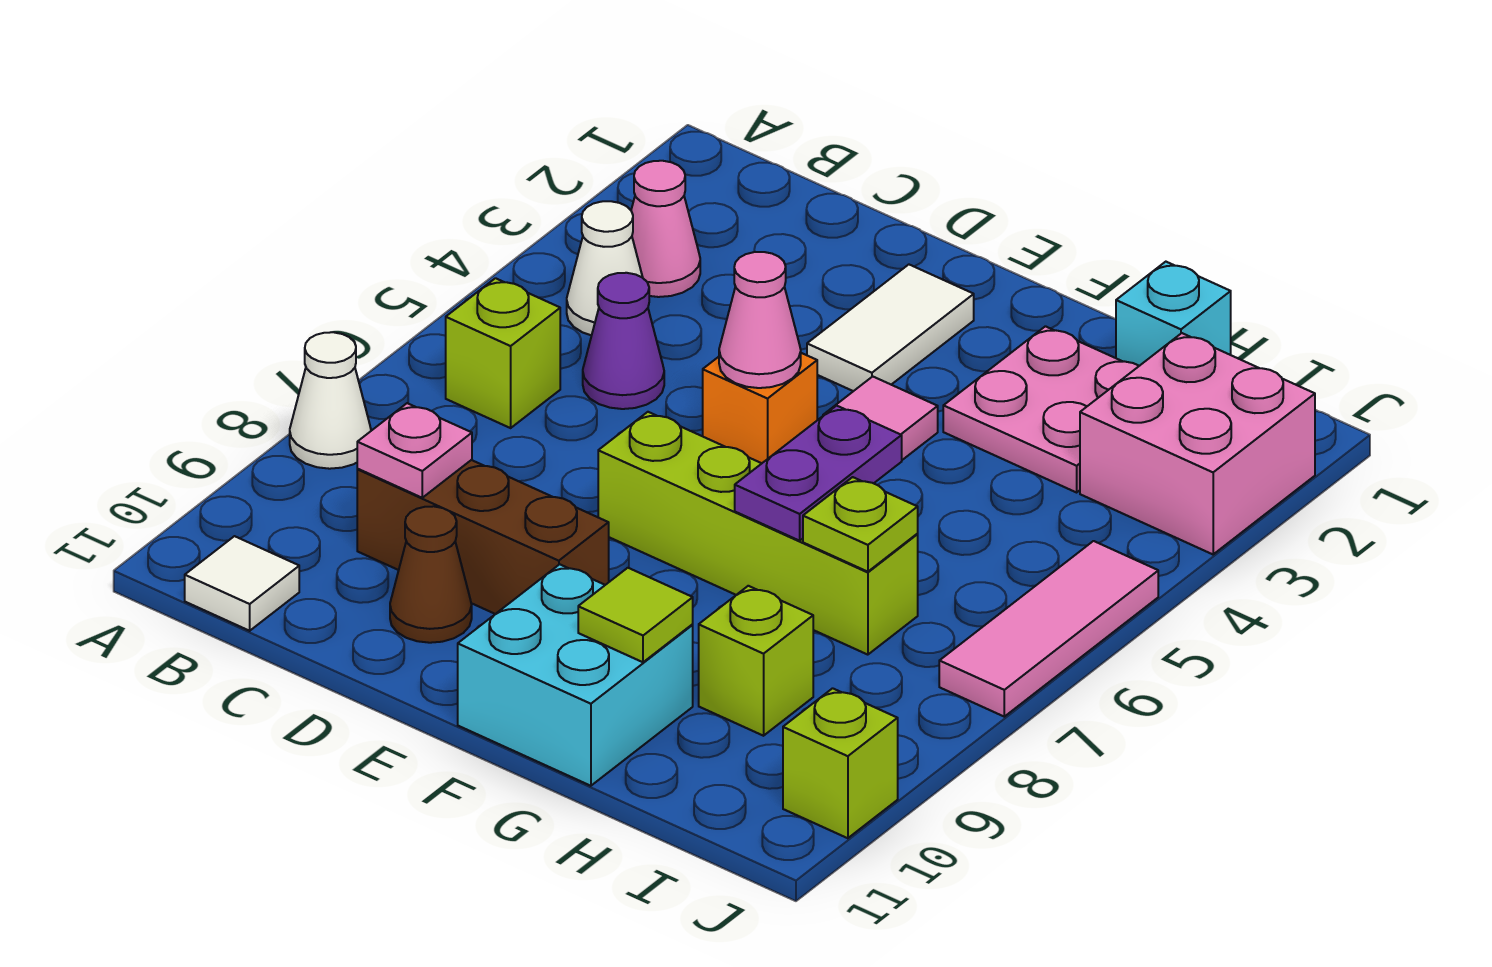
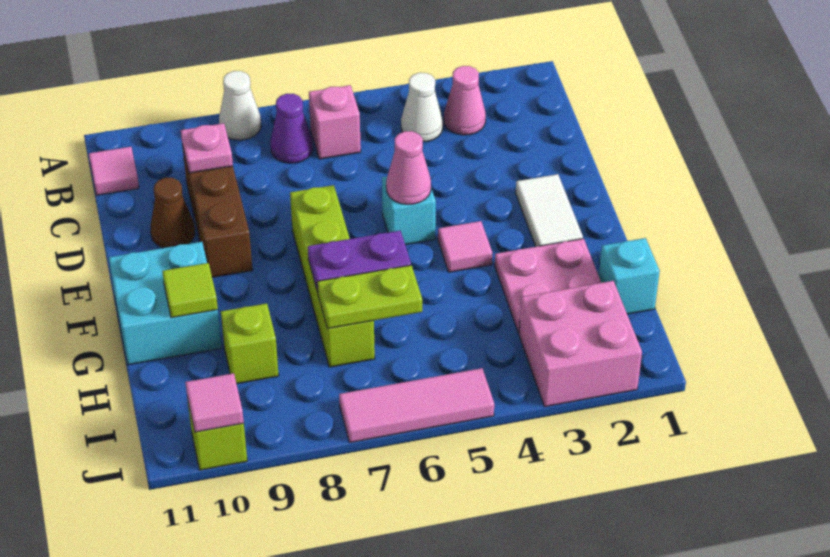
lime brick B6 level 1 -> pink brick B6 level 1
white tile B11 level 1 -> pink tile B11 level 1
purple cone C5 level 1 -> purple cone B7 level 1
white tile E2:E3 level 1 -> white tile E2:F2 level 1
orange brick E5 level 1 -> cyan brick E5 level 1
lime plate H7 level 2 -> lime plate H6:H7 level 2
none -> pink tile J10 level 2

